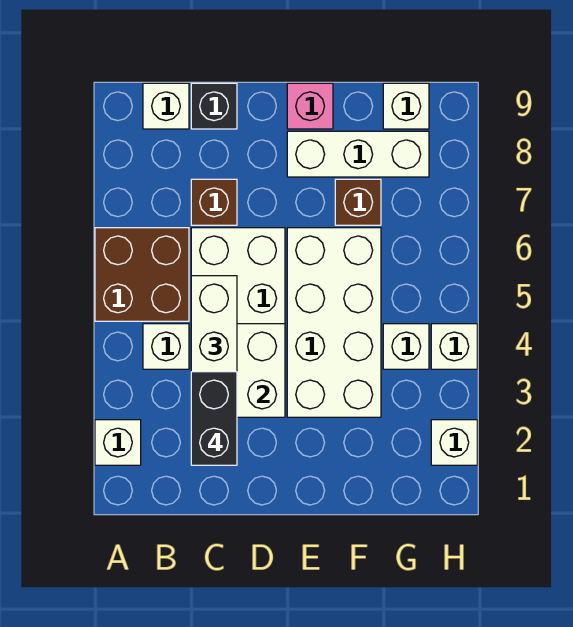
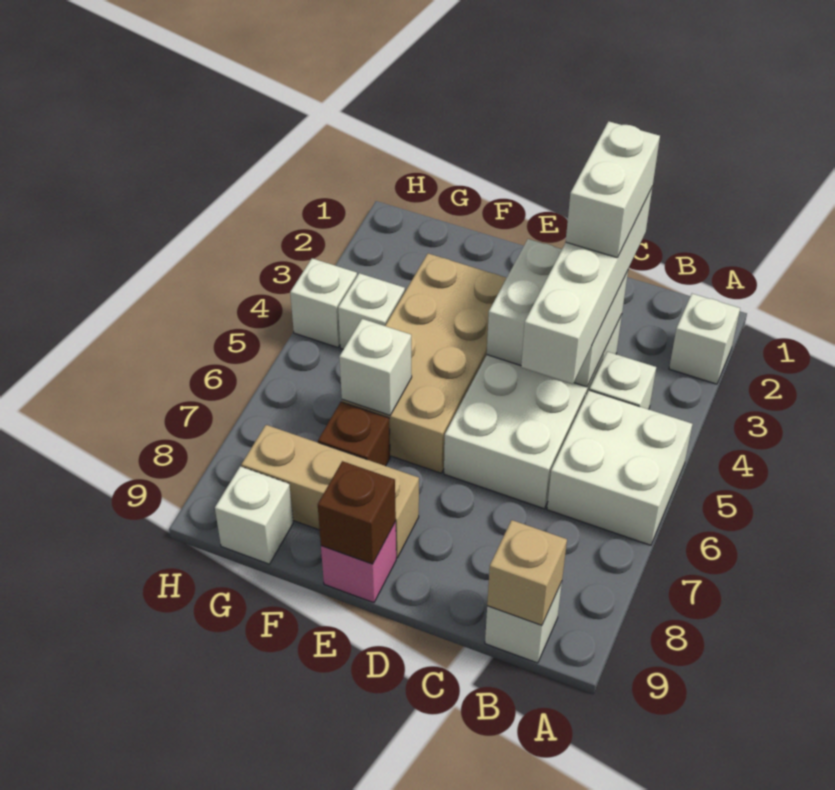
brown brick A5:B6 level 1 -> white brick A5:B6 level 1
none -> tan brick B9 level 2
black brick C2:C3 level 4 -> white brick C2:C3 level 4
brown brick C7 level 1 -> brown brick E9 level 2
black brick C9 level 1 -> none
white brick E3:F6 level 1 -> tan brick E3:F6 level 1
white brick E8:G8 level 1 -> tan brick E8:G8 level 1
white brick H2 level 1 -> white brick F6 level 2

